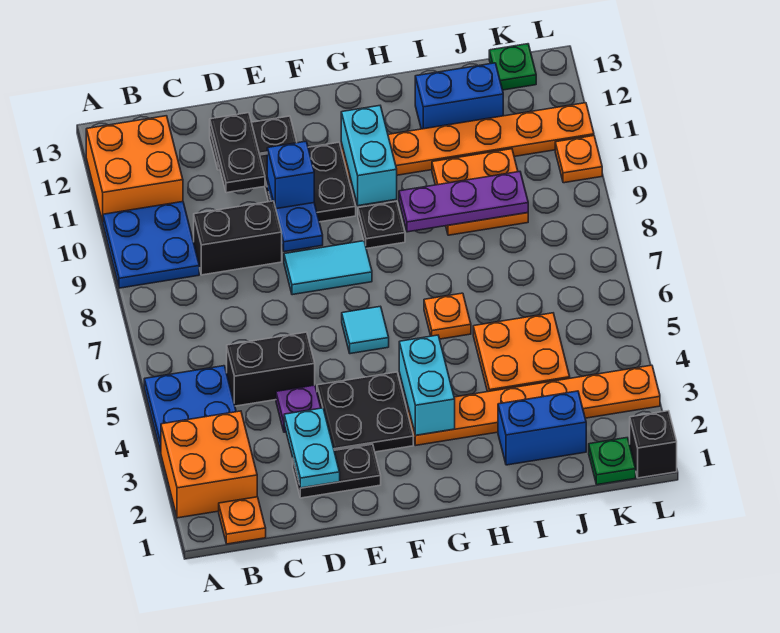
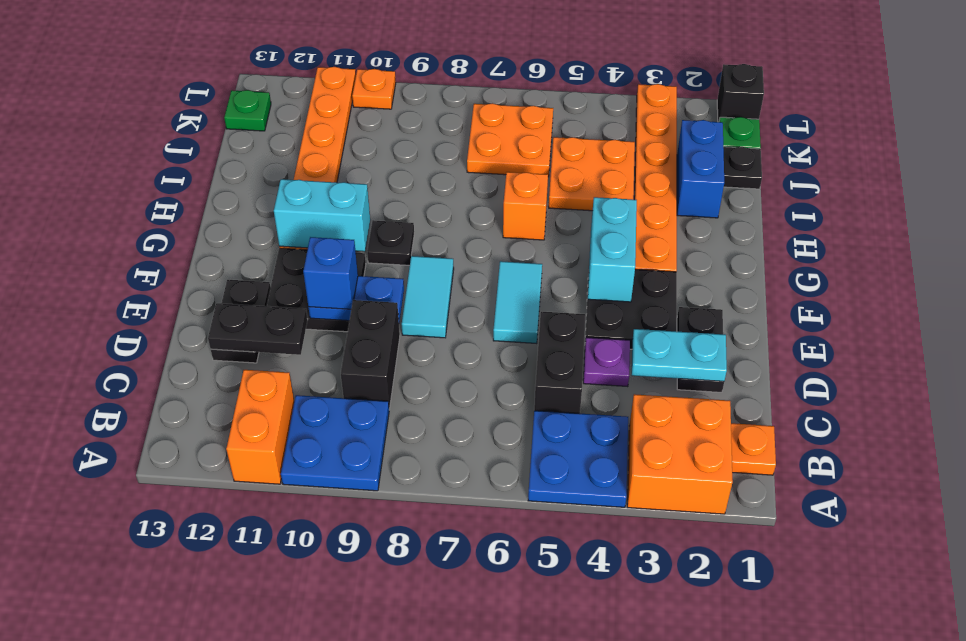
orange brick A11:B12 level 1 -> orange brick A11:B11 level 1
cyan tile F6 level 1 -> cyan tile E6:F6 level 1
cyan brick G3:G4 level 2 -> cyan brick F4:G4 level 2
orange plate H6 level 1 -> orange brick H6 level 1
purple plate H9:J9 level 2 -> none
orange plate I9:J10 level 1 -> orange plate J6:K7 level 1
blue brick I12:J12 level 1 -> none
none -> black plate J1 level 1

